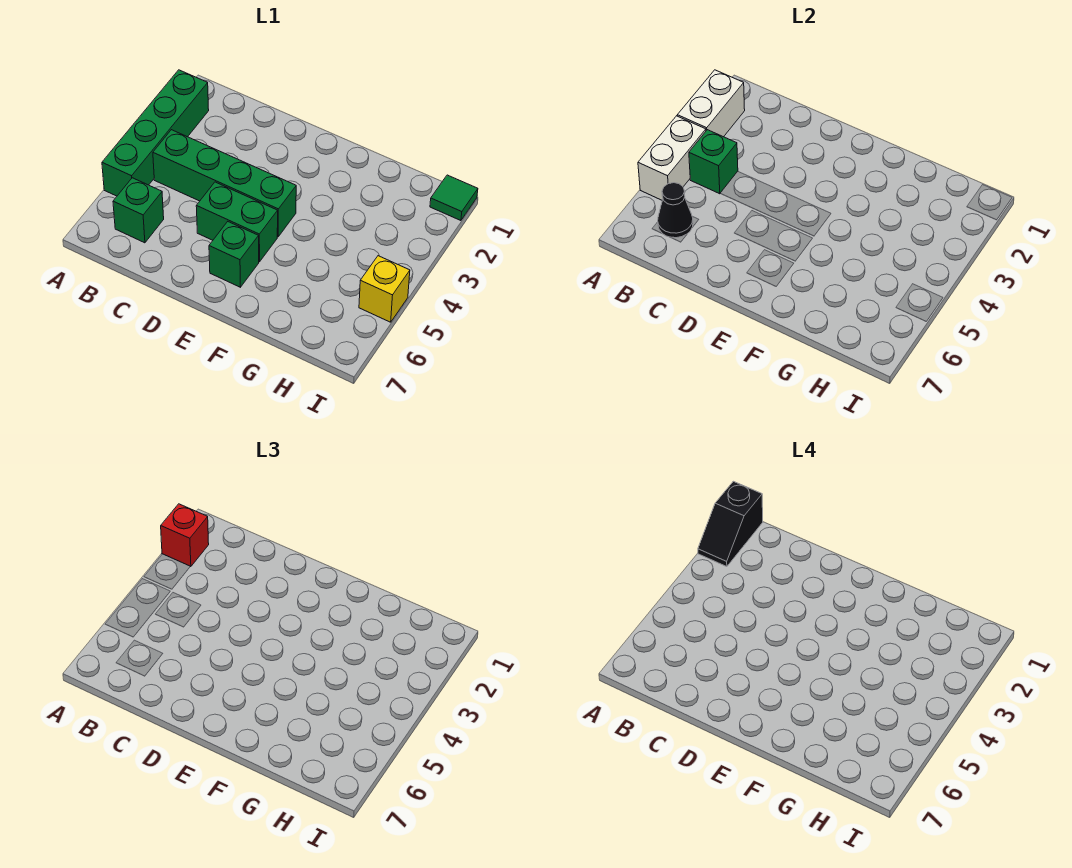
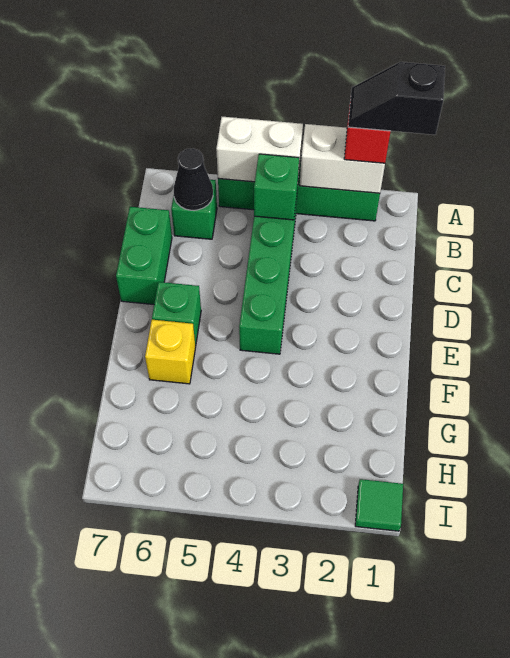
green brick D5:E5 level 1 -> green brick C7:D7 level 1
yellow brick I5 level 1 -> yellow brick F6 level 1

